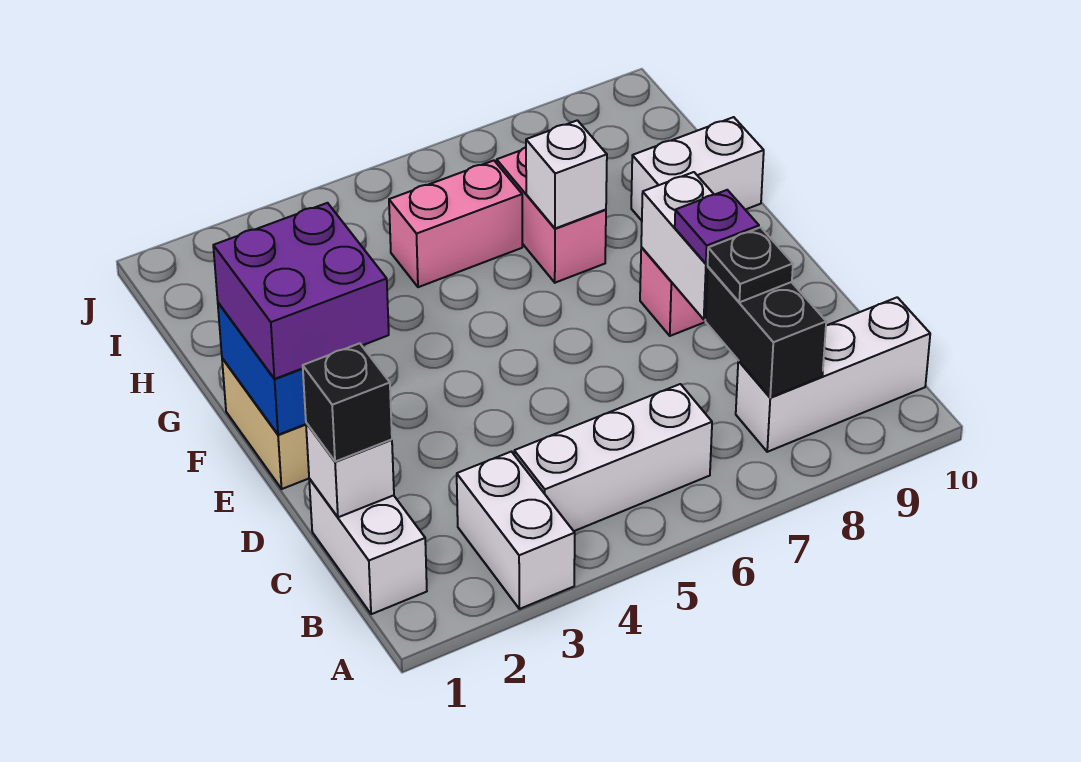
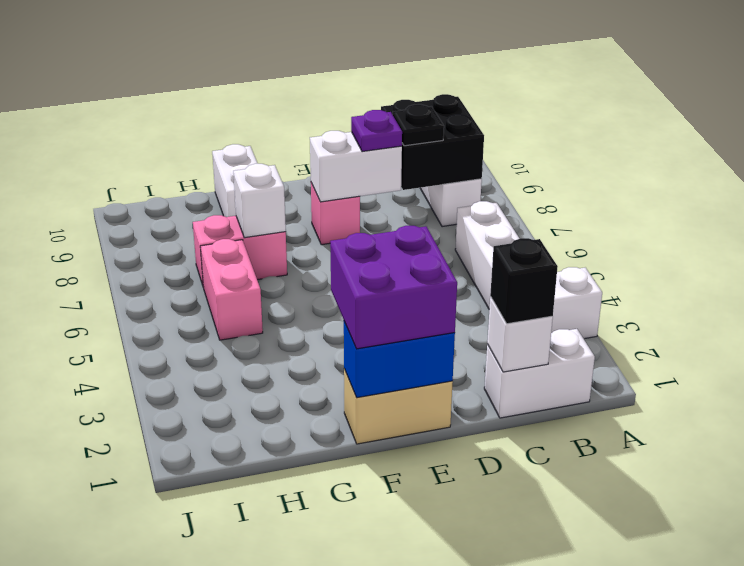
black brick B8:C8 level 2 -> black brick B8:C9 level 2

